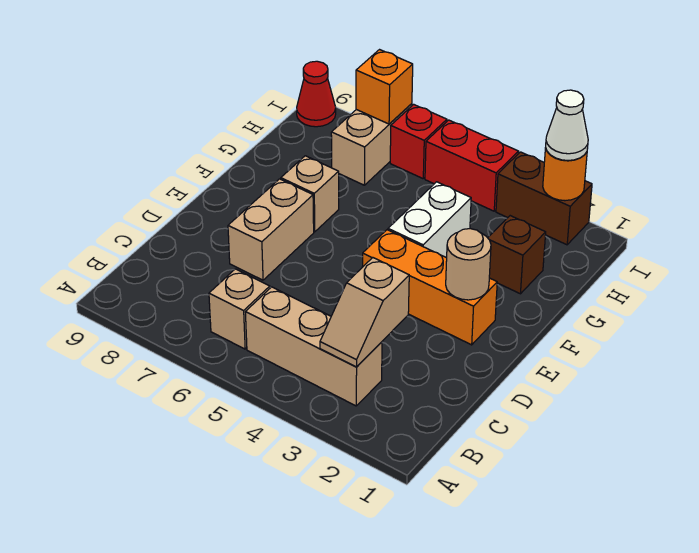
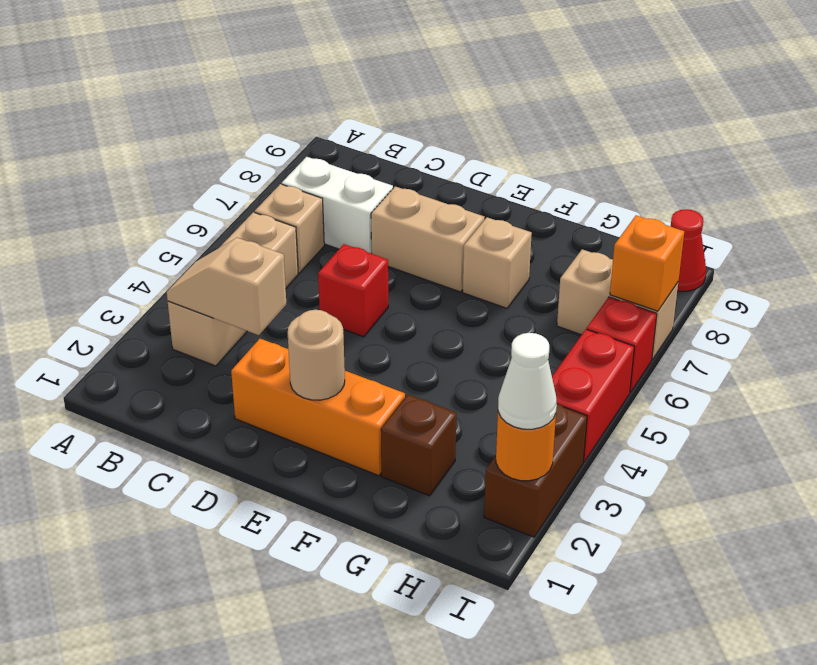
none -> red brick D5 level 1
orange brick E2:E4 level 1 -> orange brick D2:F2 level 1
white brick F4:G4 level 1 -> white brick B7:C7 level 1

